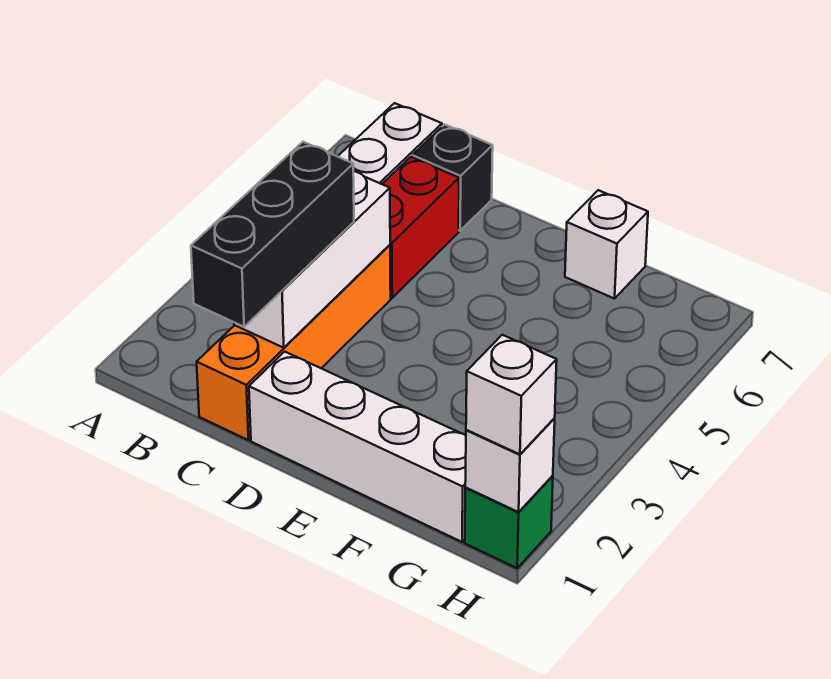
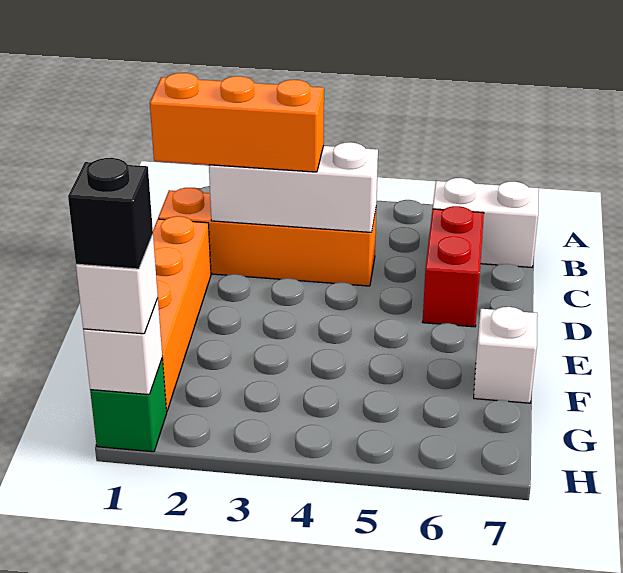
black brick C1:C3 level 3 -> orange brick C1:C3 level 3
red brick C5:C6 level 1 -> red brick C6:D6 level 1
black brick C7 level 1 -> black brick H1 level 4
white brick D1:G1 level 1 -> orange brick D1:G1 level 1

